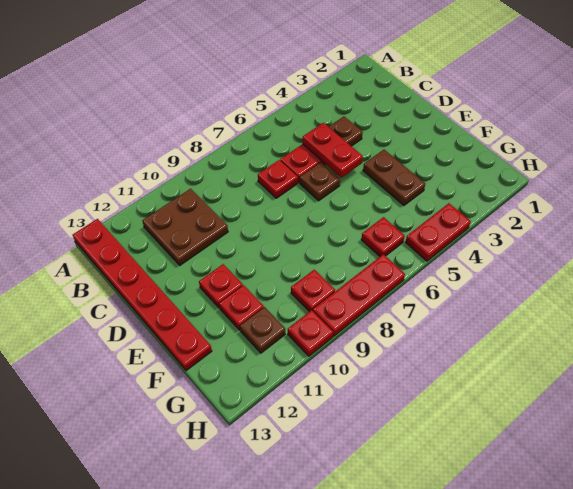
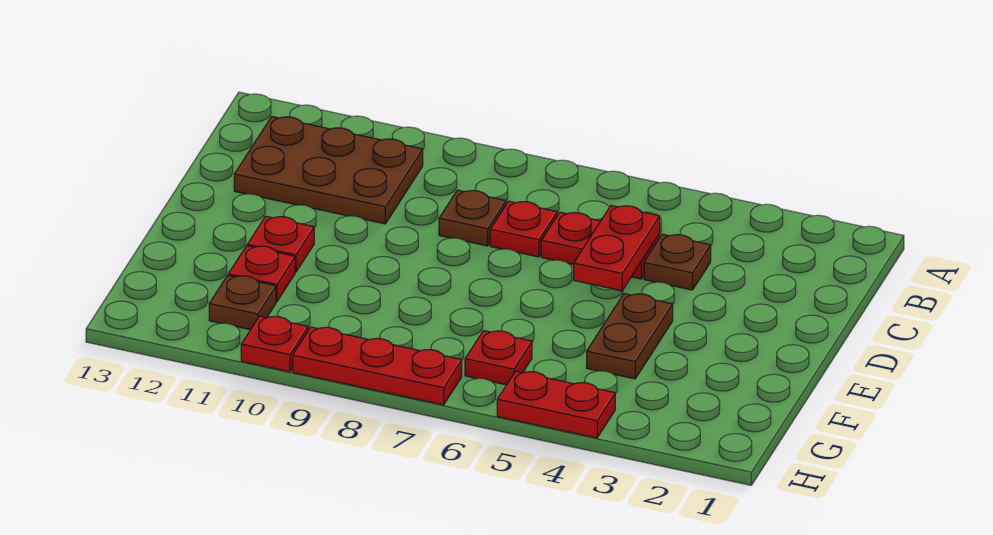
red plate A13:F13 level 1 -> none
brown plate B10:C11 level 1 -> brown plate B10:C12 level 1
brown plate D6 level 1 -> brown plate C8 level 1
red plate G9 level 1 -> none

